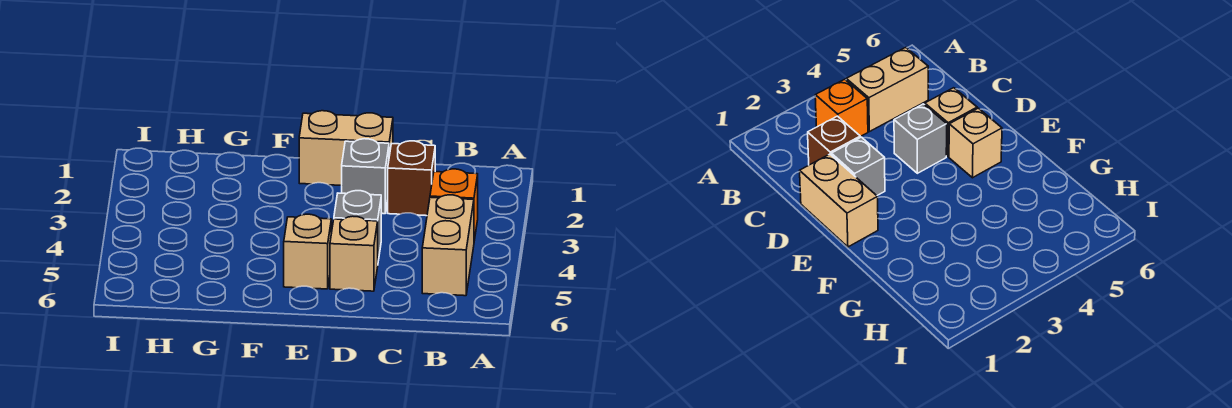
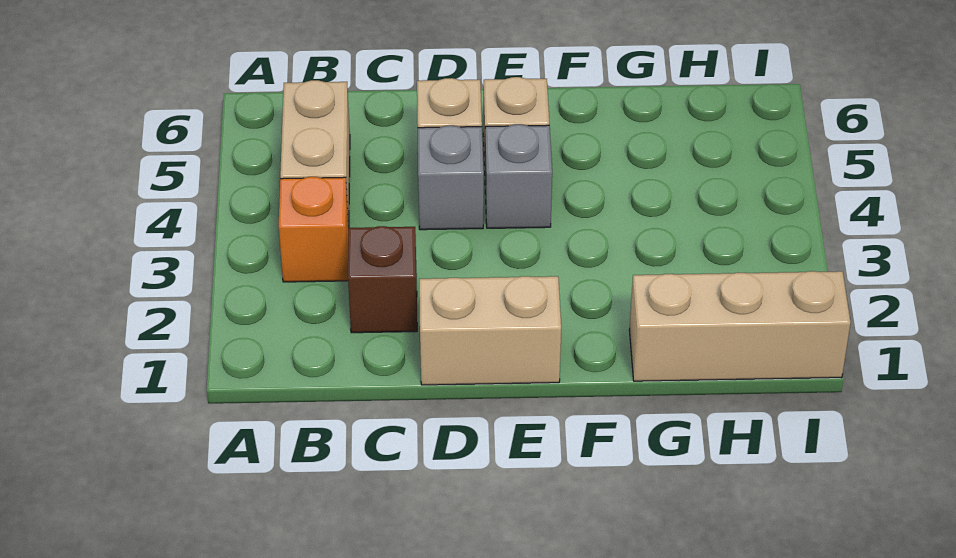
grey brick D2 level 1 -> grey brick E4 level 1
none -> tan brick G1:I1 level 1

